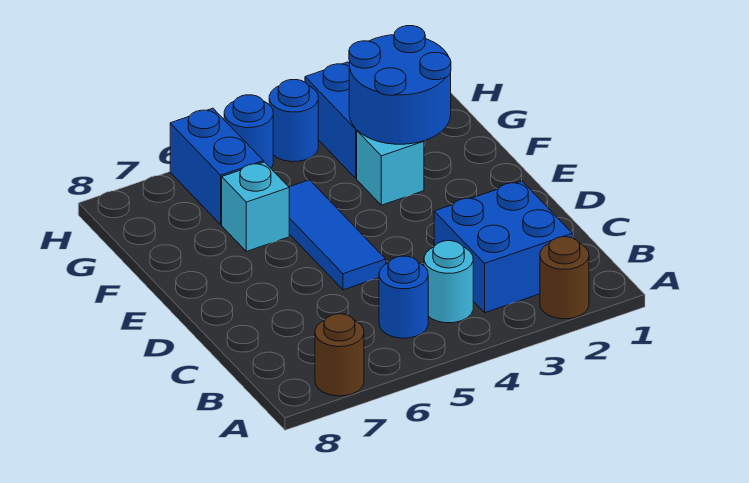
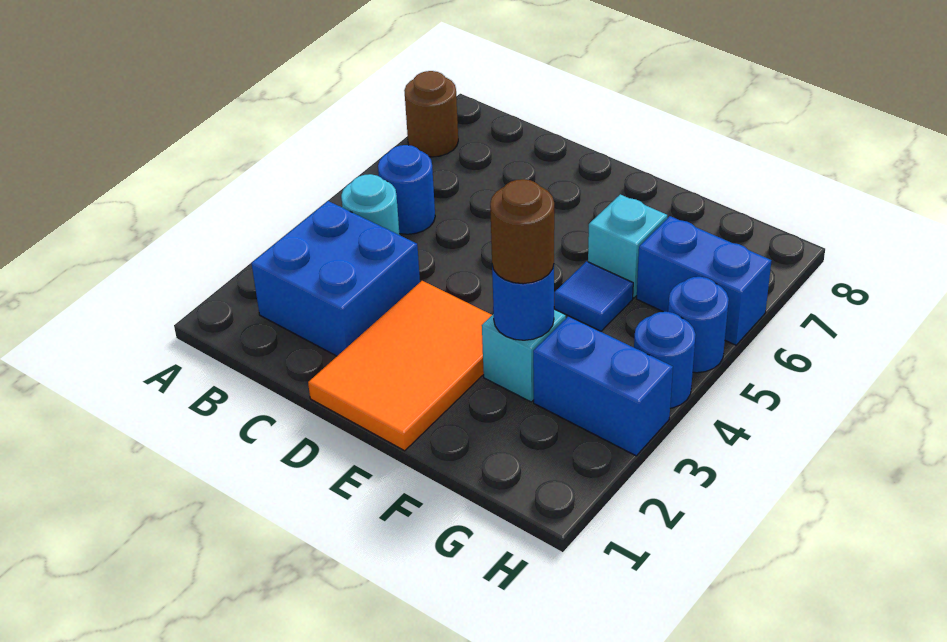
brown round brick A2 level 1 -> brown round brick F3 level 3
none -> orange tile D1:E3 level 1
blue tile D5:F5 level 1 -> blue tile F5 level 1
blue round brick F2:G3 level 2 -> blue round brick F3 level 2

